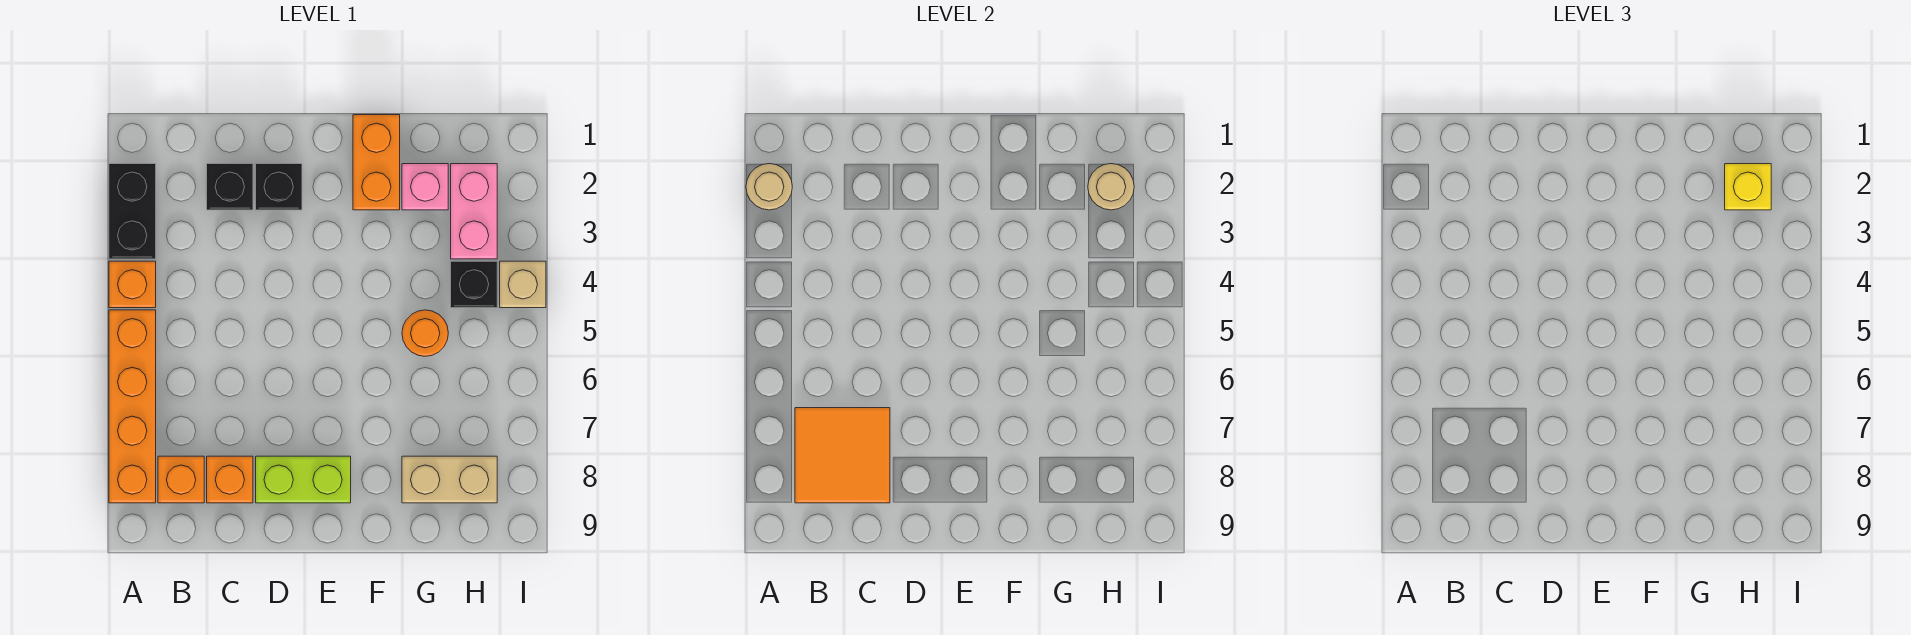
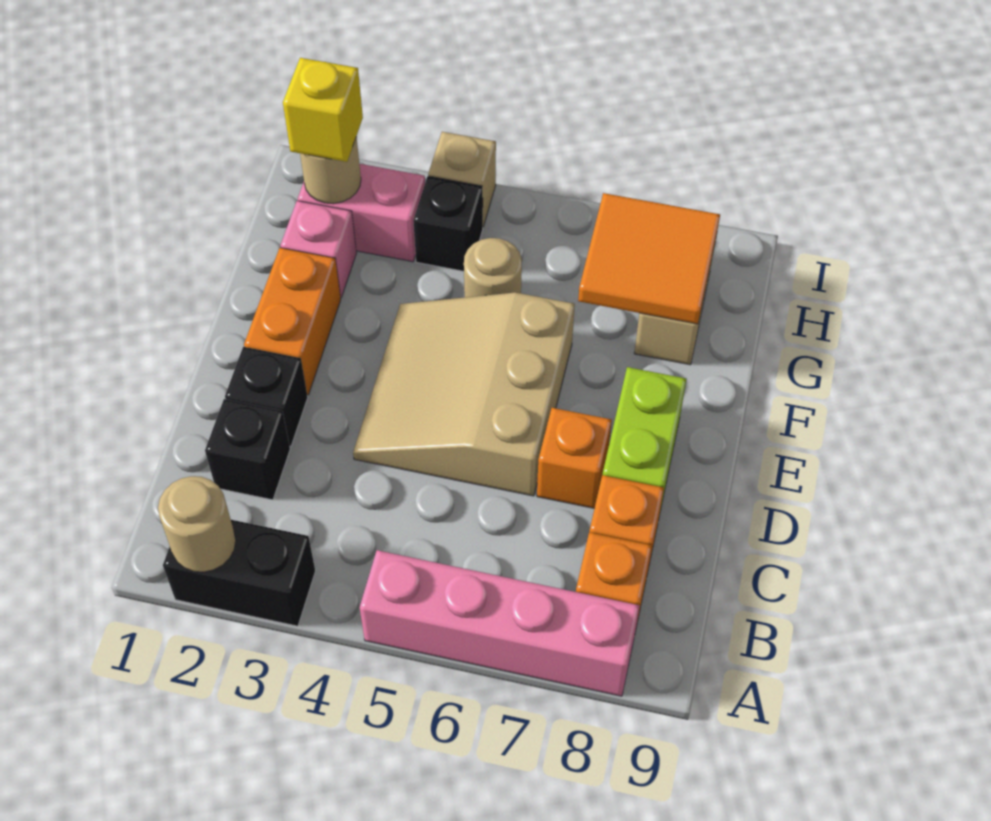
orange brick A4 level 1 -> orange brick D7 level 1
orange brick A5:A8 level 1 -> pink brick A5:A8 level 1
orange tile B7:C8 level 2 -> orange tile G7:H8 level 2
none -> tan slope D4:F6 level 1 top 6
orange brick F1:F2 level 1 -> orange brick E2:F2 level 1
orange round brick G5 level 1 -> tan round brick G5 level 1

